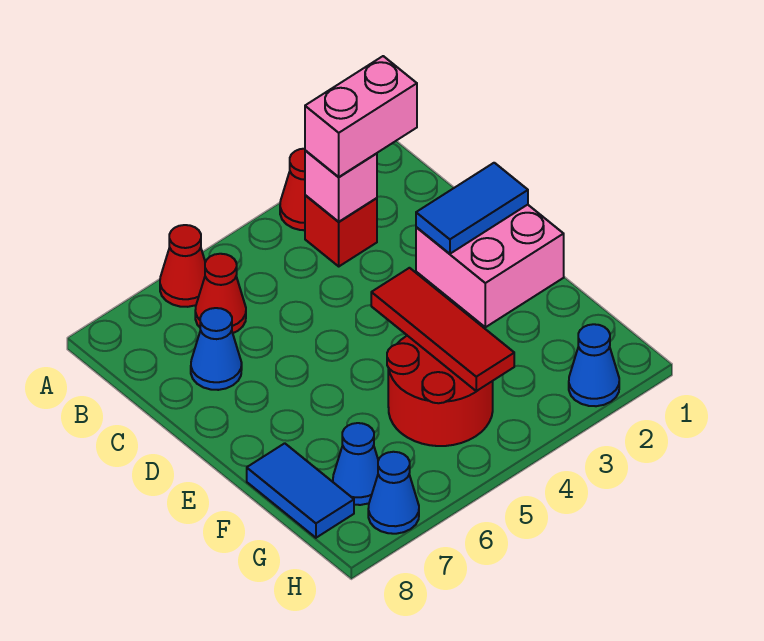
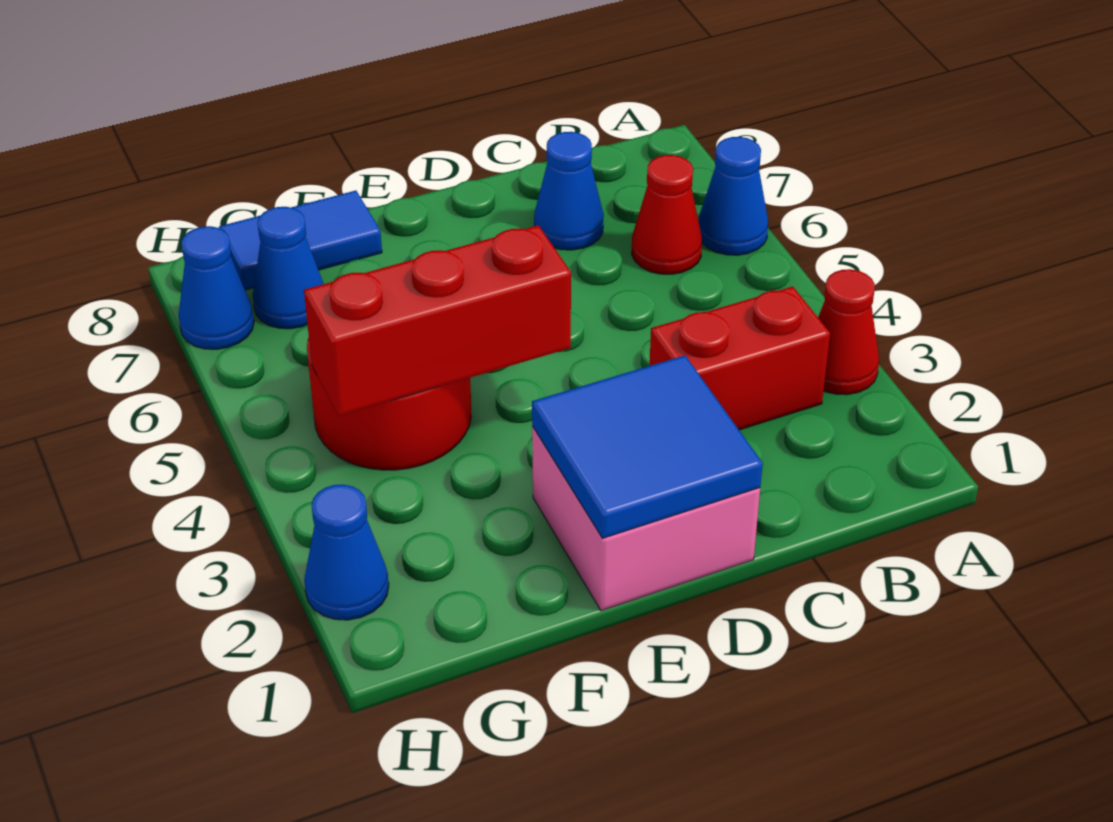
red cone A6 level 1 -> blue cone A6 level 1
pink brick B2:B3 level 3 -> none
red brick B3 level 1 -> red brick B3:C3 level 1
pink brick B3 level 2 -> none
blue tile D1:D2 level 2 -> blue tile D1:E2 level 2
red tile E4:G4 level 2 -> red brick E4:G4 level 2

